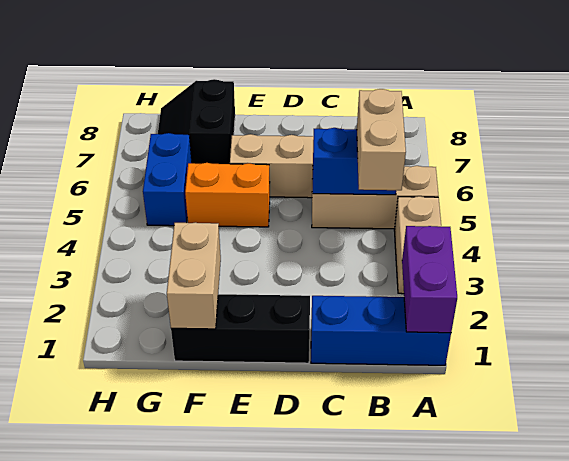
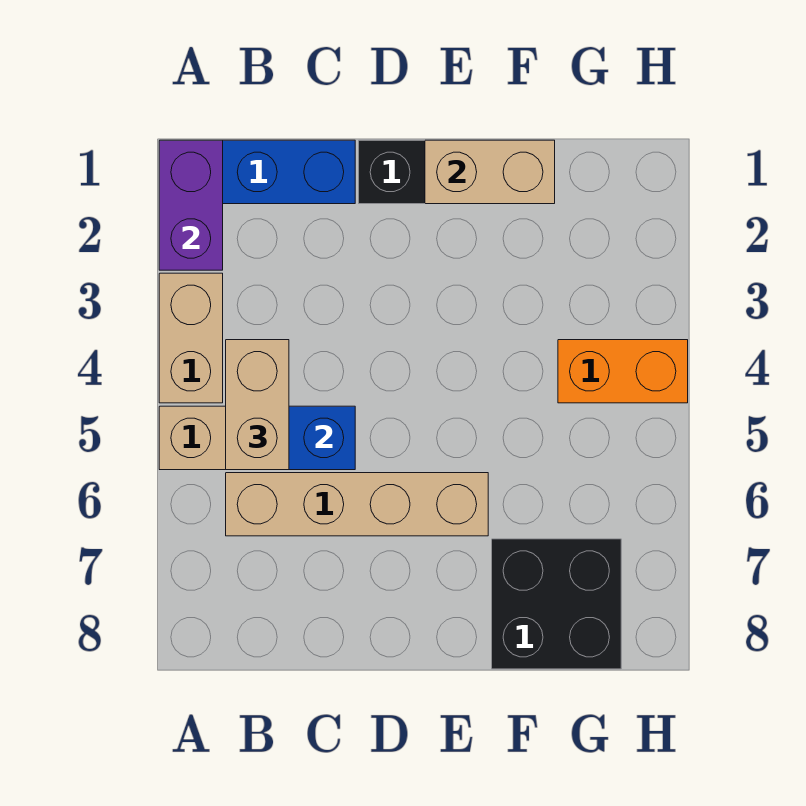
orange brick E5:F5 level 1 -> orange brick G4:H4 level 1
tan brick F1:F2 level 2 -> tan brick E1:F1 level 2
black slope F7:G8 level 1 top F -> black brick F7:G8 level 1
blue brick G5:G6 level 1 -> none

